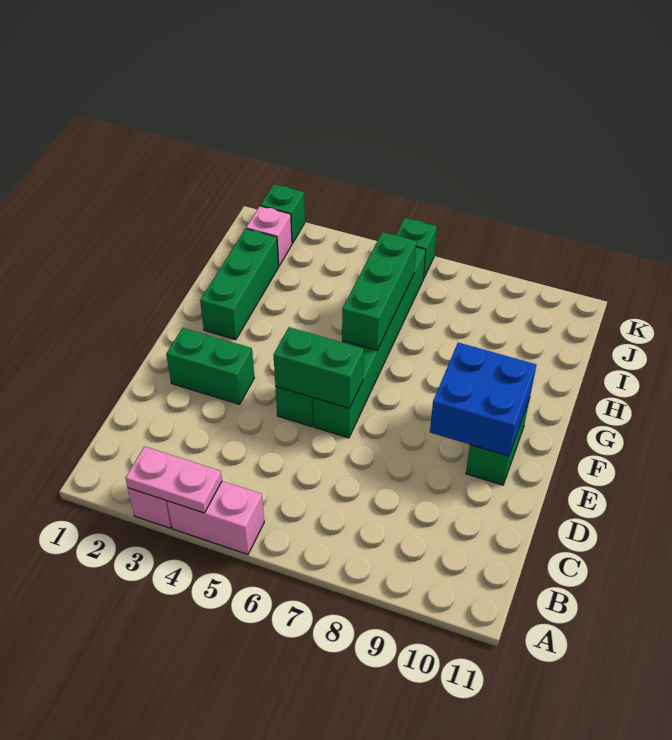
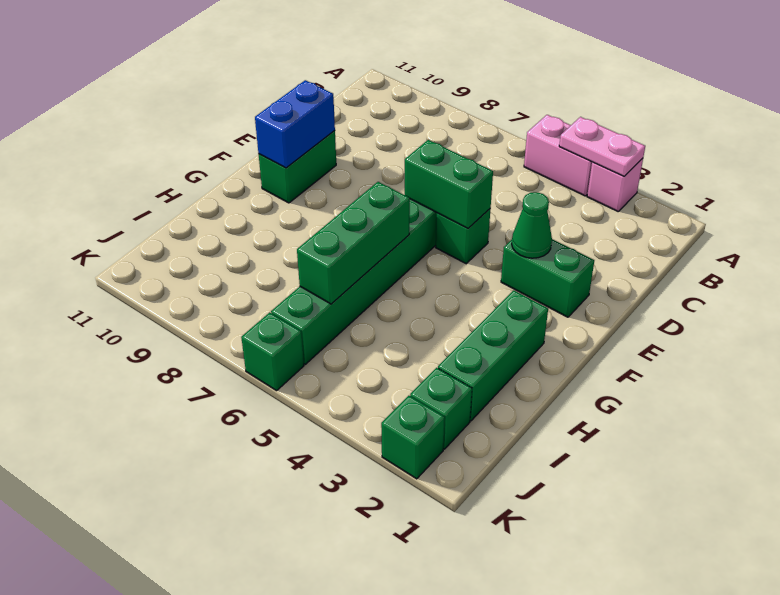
none -> green cone E3 level 2
blue brick E9:F10 level 2 -> blue brick E10:F10 level 2
pink brick J2 level 1 -> green brick J2 level 1

